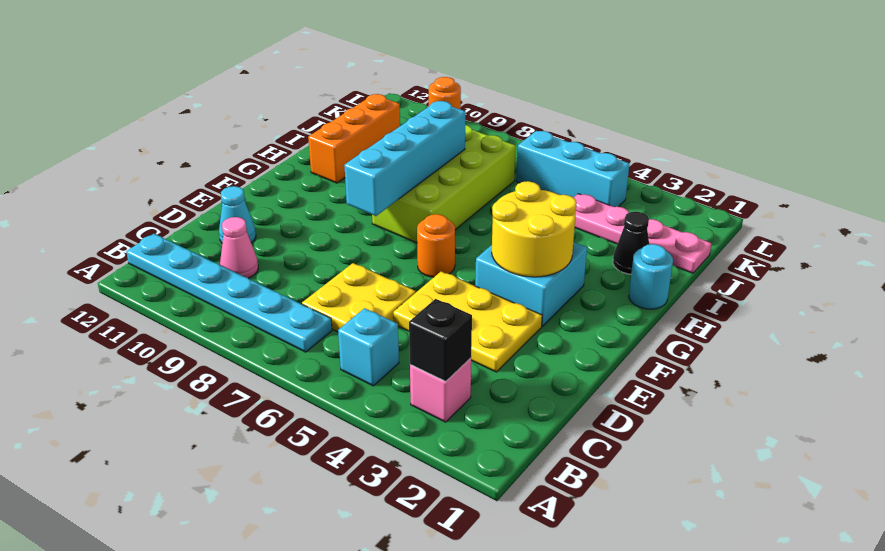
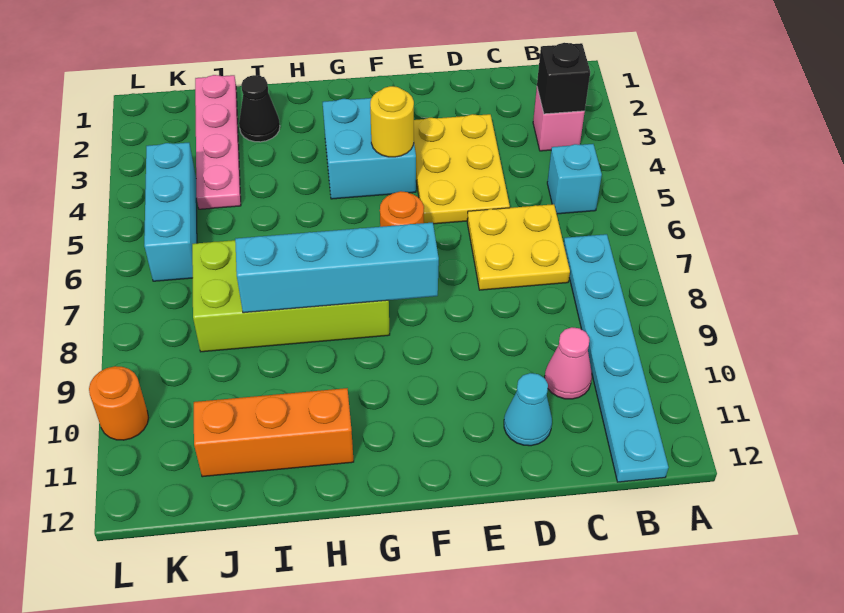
yellow round brick F3:G4 level 2 -> yellow round brick F4 level 2
cyan round brick H1 level 1 -> none

